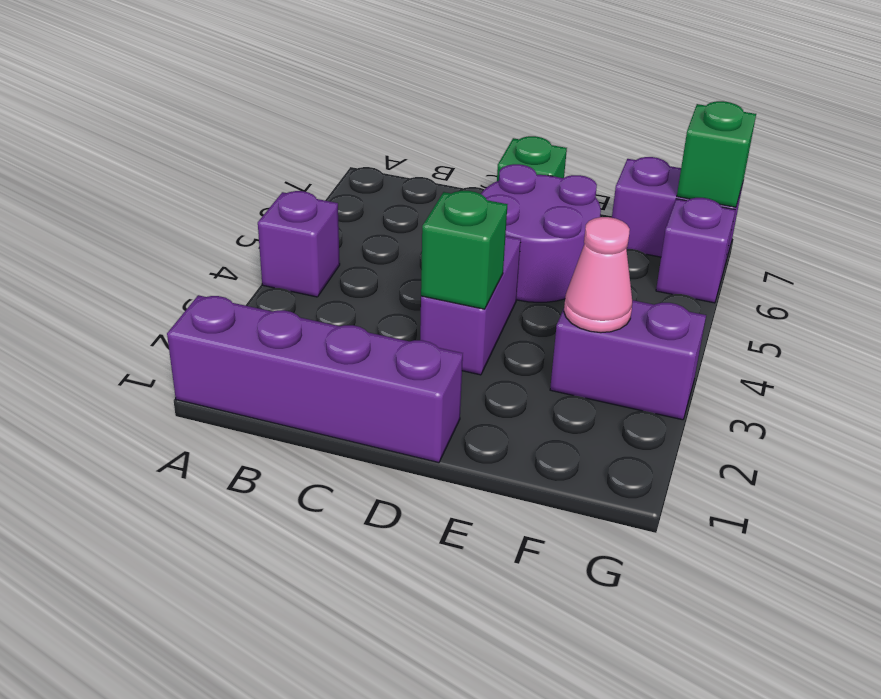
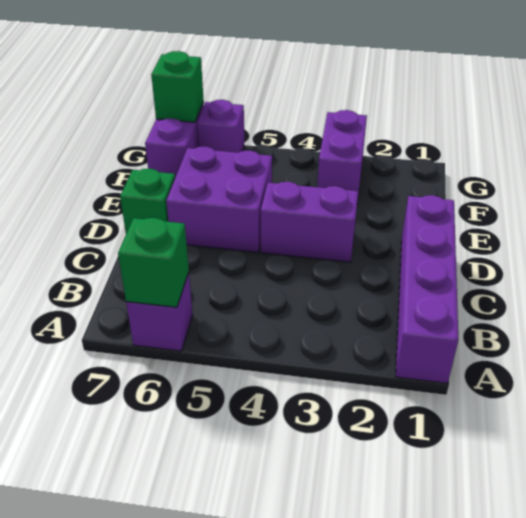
purple brick A4 level 1 -> purple brick A6 level 1
green brick D3 level 2 -> green brick A6 level 2
purple round brick D5:E6 level 1 -> purple brick D5:E6 level 1
pink cone F3 level 2 -> none

